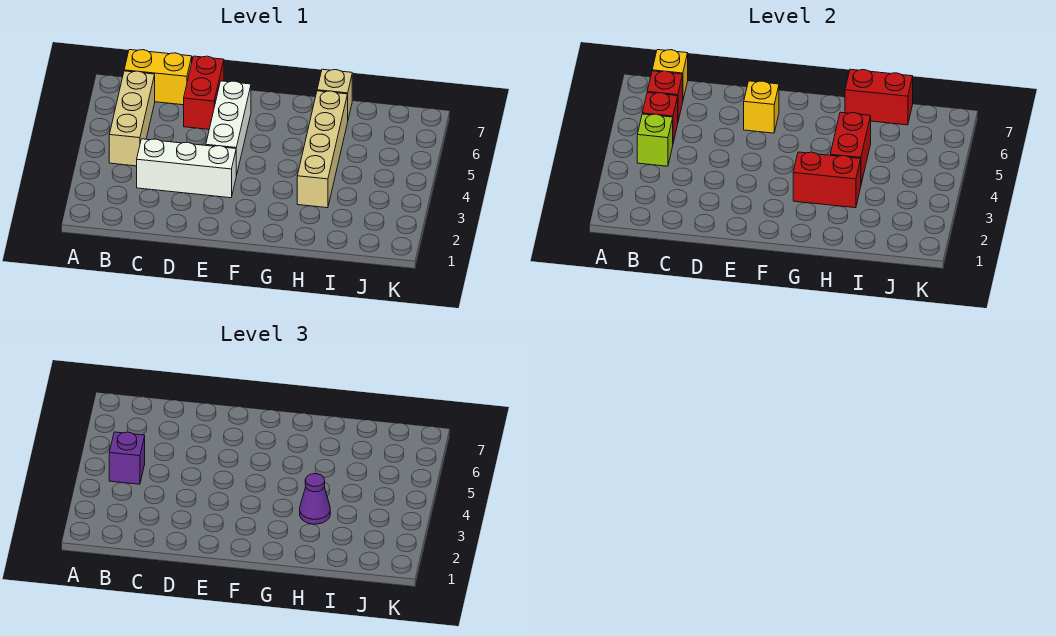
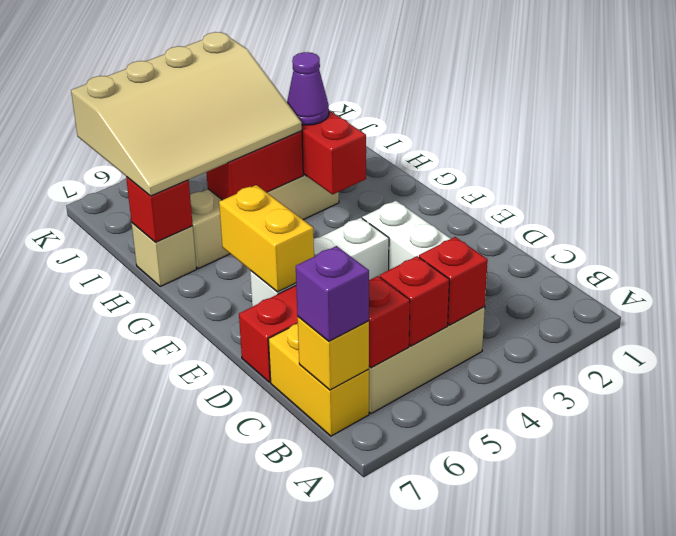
lime brick B4 level 2 -> red brick B4 level 2
purple brick B4 level 3 -> purple brick B7 level 3
yellow brick E6 level 2 -> yellow brick E6:F6 level 2
none -> tan slope H4:J7 level 3 top J
red brick H7:I7 level 2 -> red brick H7 level 2

